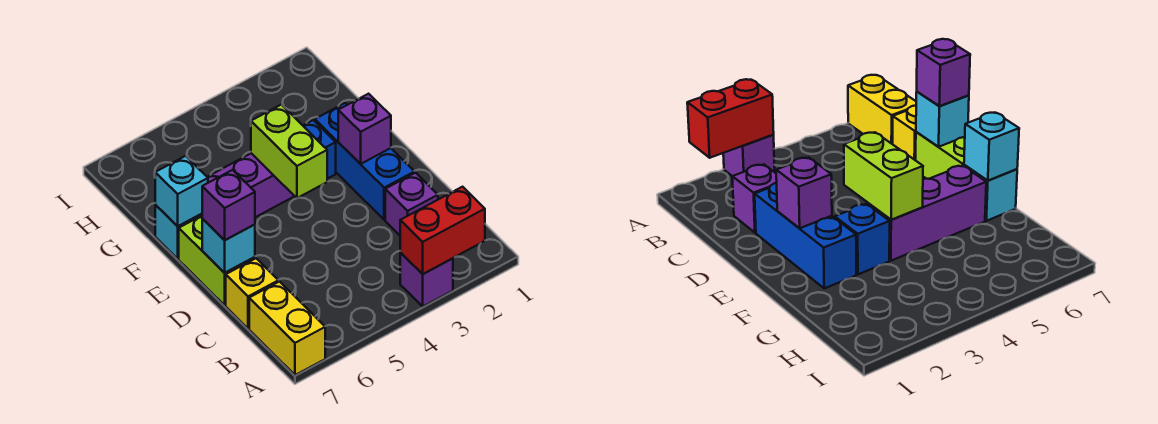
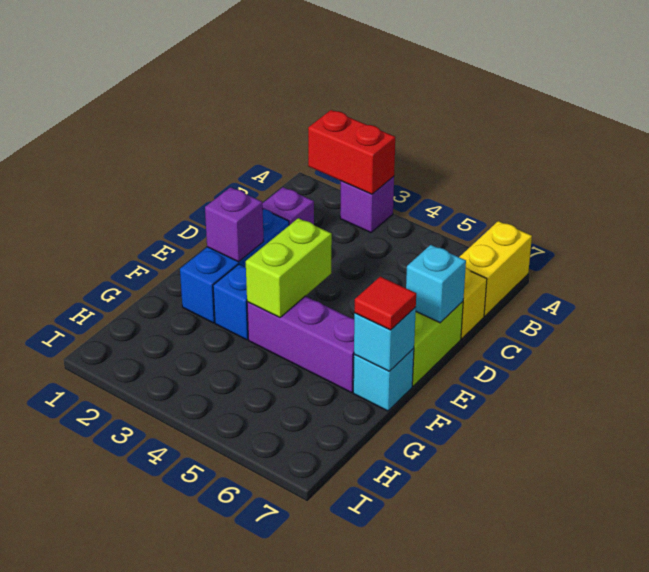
purple brick D7 level 3 -> none
none -> red tile F7 level 3

